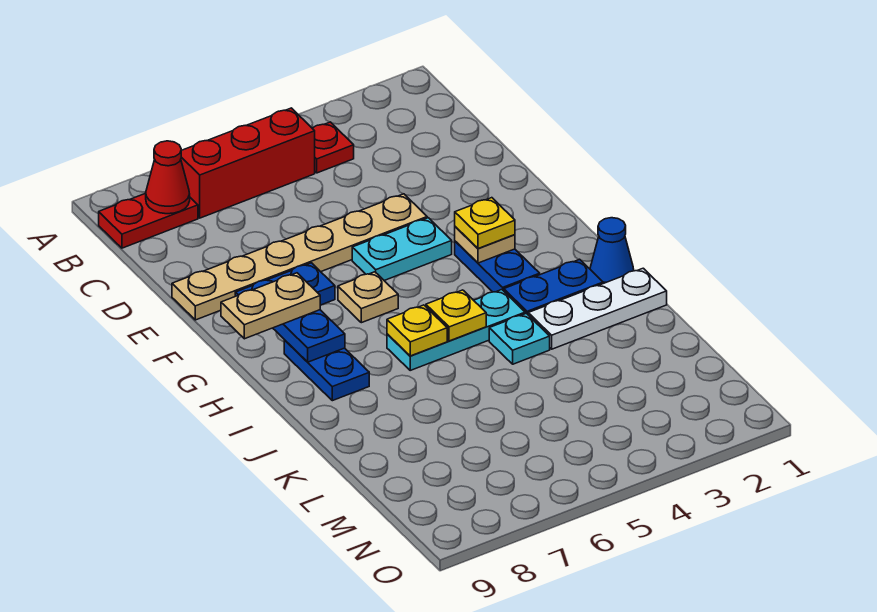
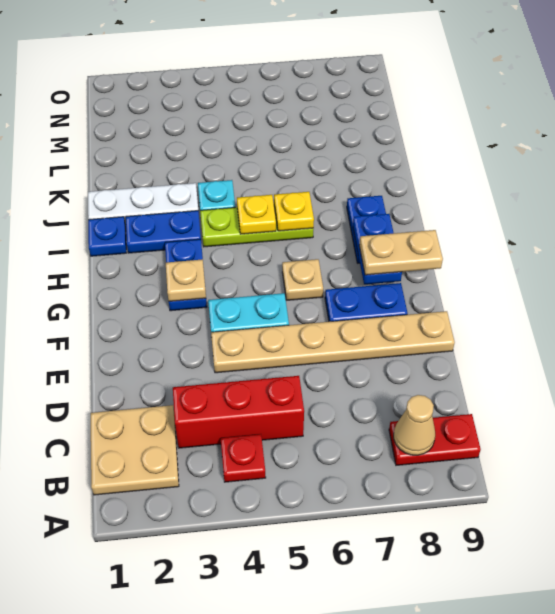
none -> tan plate B1:C2 level 1
red brick B5:B7 level 1 -> red brick C3:C5 level 1
red cone B8 level 2 -> tan cone B8 level 2
yellow plate G3 level 3 -> none
blue cone I1 level 1 -> blue plate I1 level 1
cyan plate I4:I6 level 1 -> lime plate I4:I6 level 1

